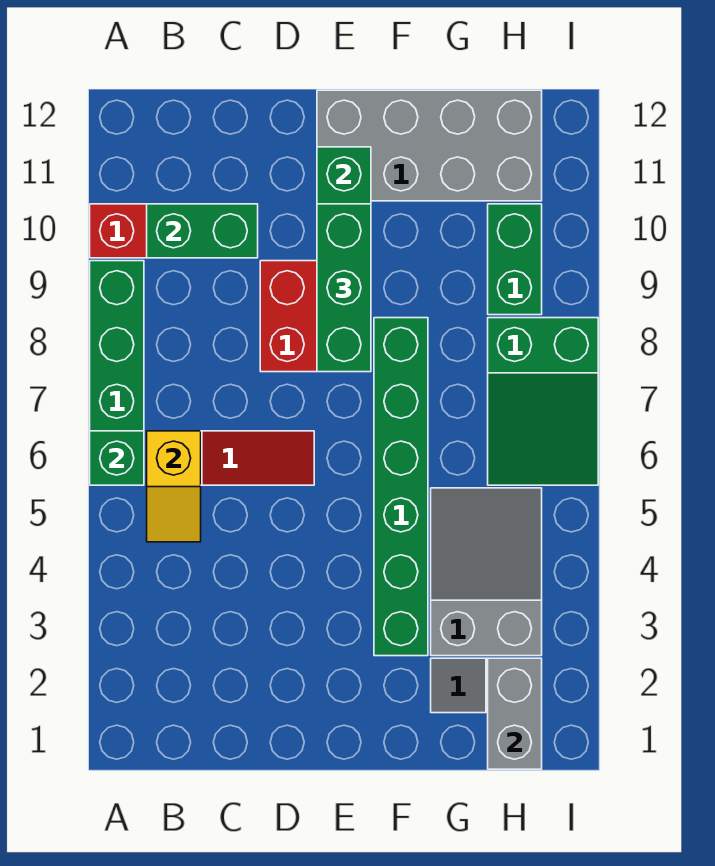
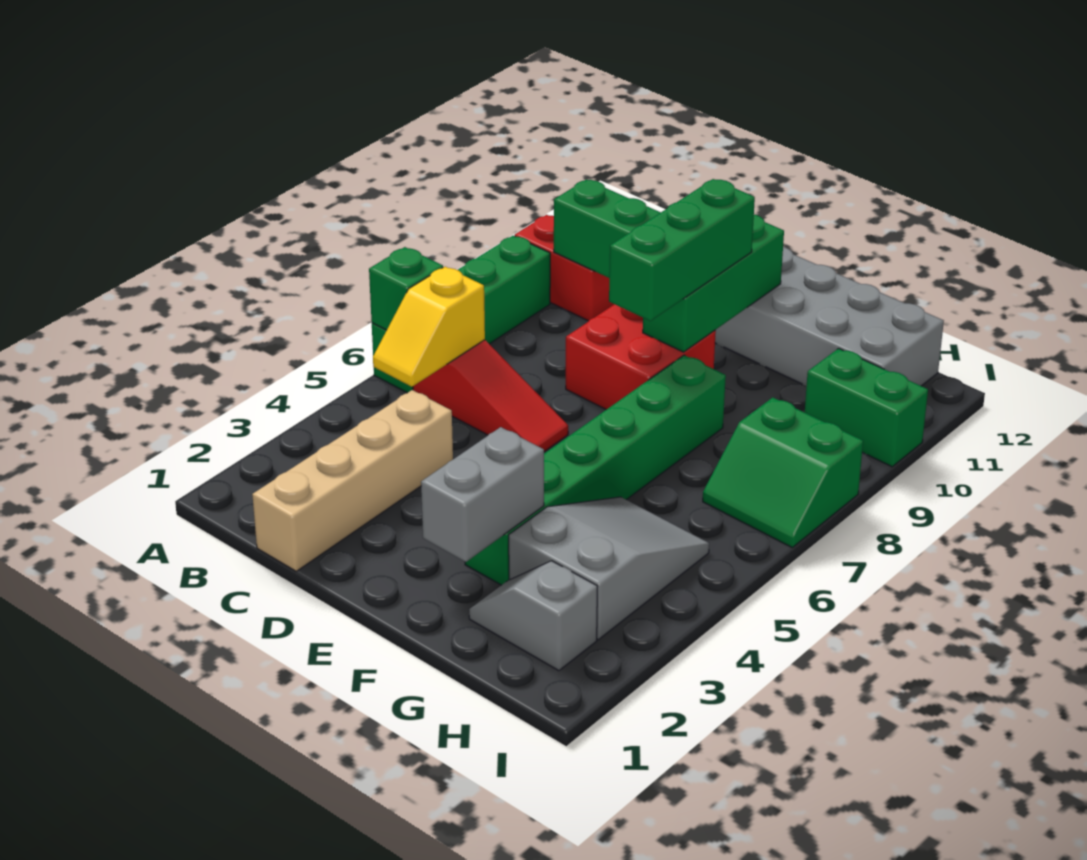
none -> tan brick C1:C4 level 1
grey brick H1:H2 level 2 -> grey brick F2:F3 level 2
green slope H6:I8 level 1 top 8 -> green slope H7:I8 level 1 top 8
green brick H9:H10 level 1 -> green brick H10:I10 level 1

